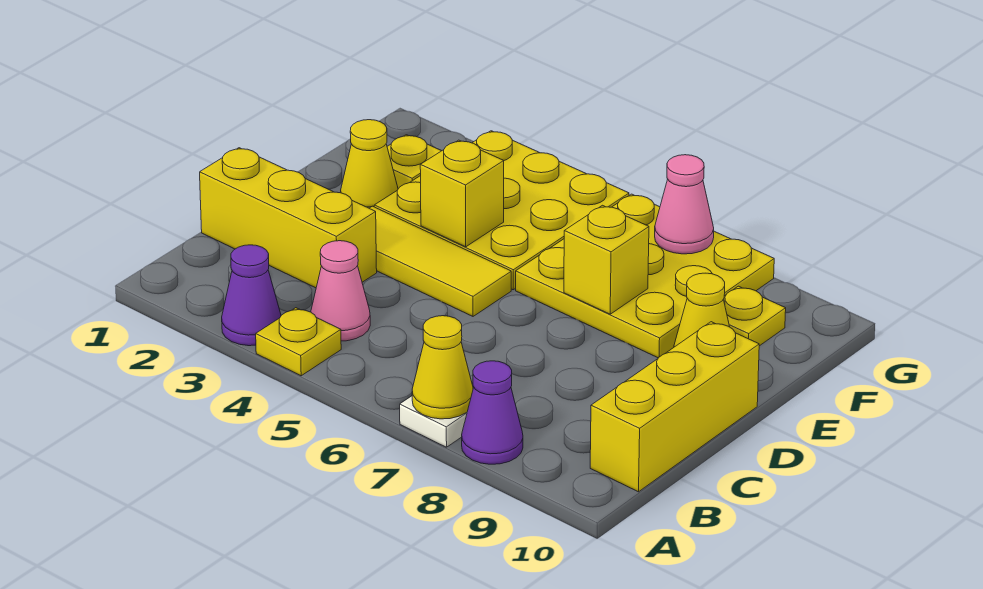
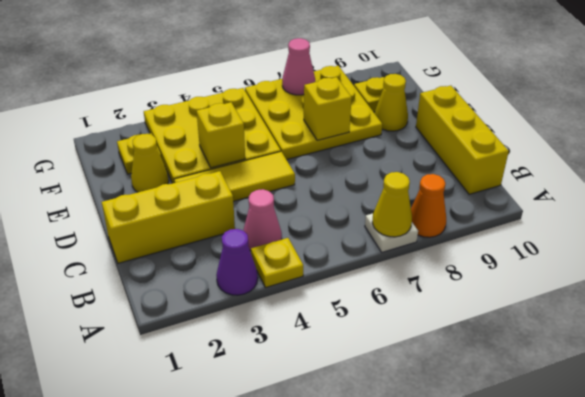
purple cone A8 level 1 -> orange cone A8 level 1

